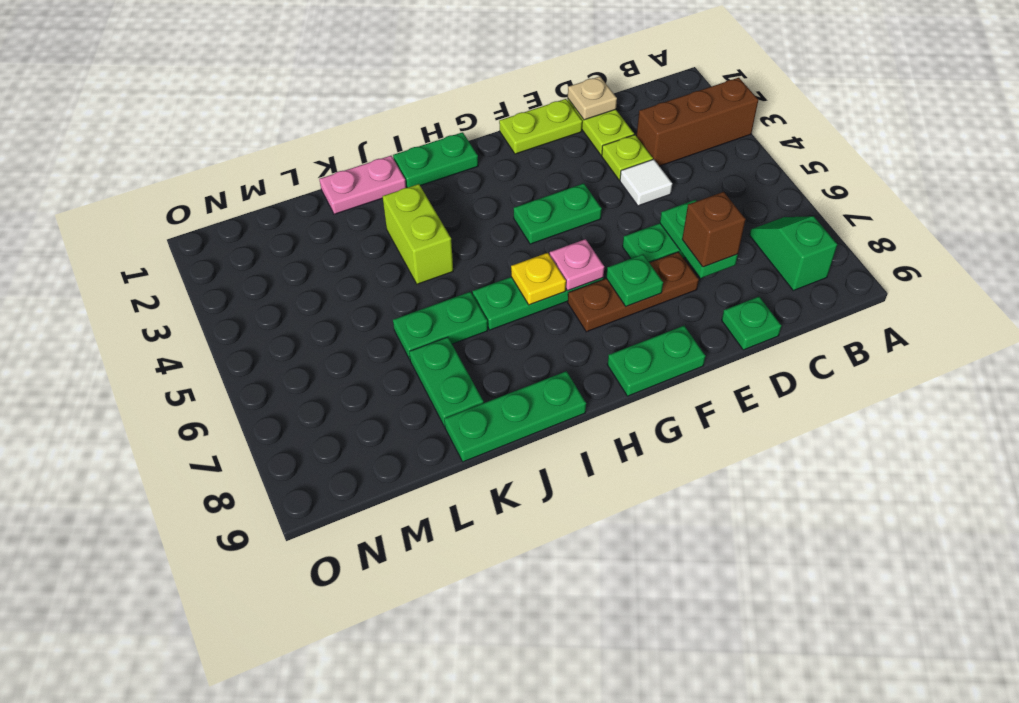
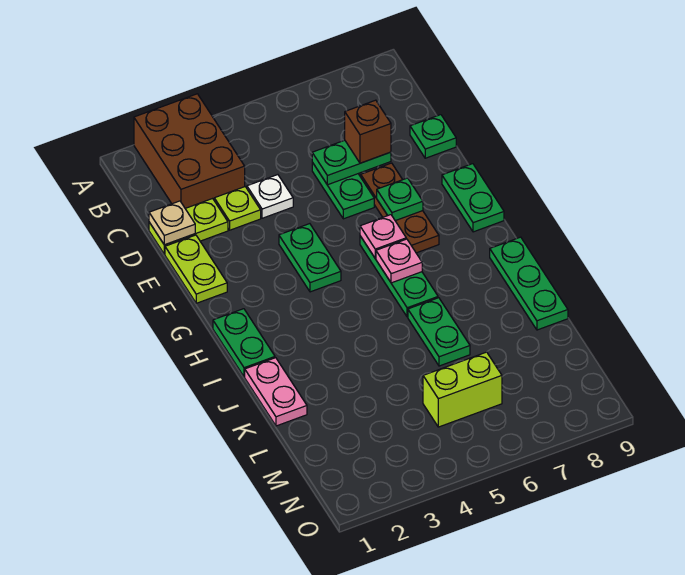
brown brick A3:C3 level 1 -> brown brick A2:C3 level 1
green slope B7:B8 level 1 top 8 -> none
white tile D4 level 1 -> white plate D4 level 1
yellow plate H6 level 2 -> pink plate H6 level 2
lime brick J3:J4 level 1 -> lime brick M5:M6 level 1
green plate K7:K8 level 1 -> none

